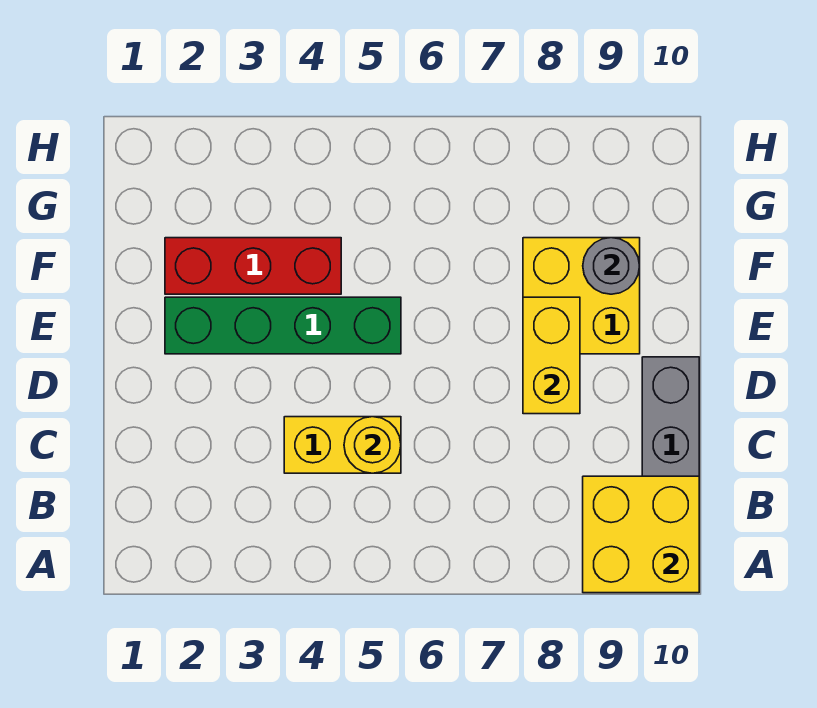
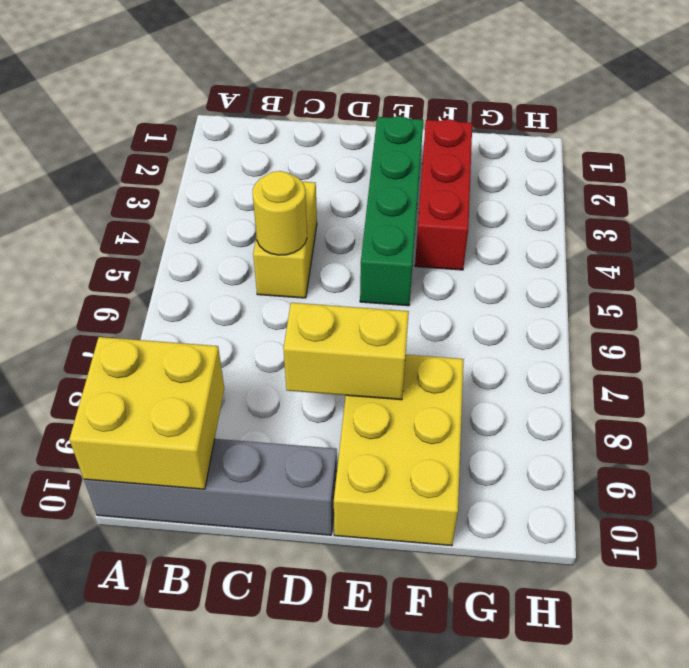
yellow brick E8:F9 level 1 -> yellow brick E8:F10 level 1
grey round brick F9 level 2 -> none

